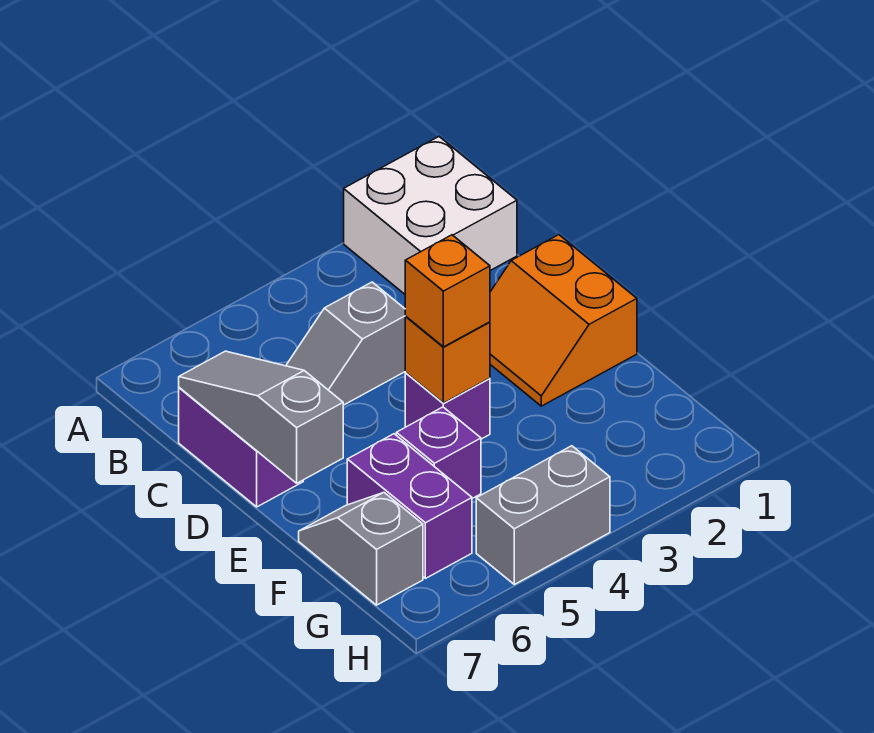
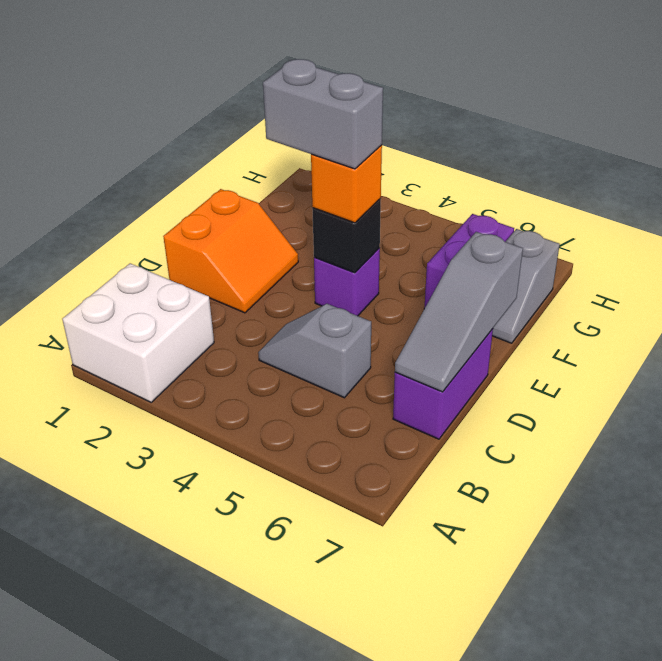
grey slope C4:C5 level 1 top 4 -> grey slope C4:C5 level 1 top 5
orange brick E4 level 2 -> black brick E4 level 2
purple brick F5 level 1 -> none
grey brick H4:H5 level 1 -> grey brick E3:E4 level 4

